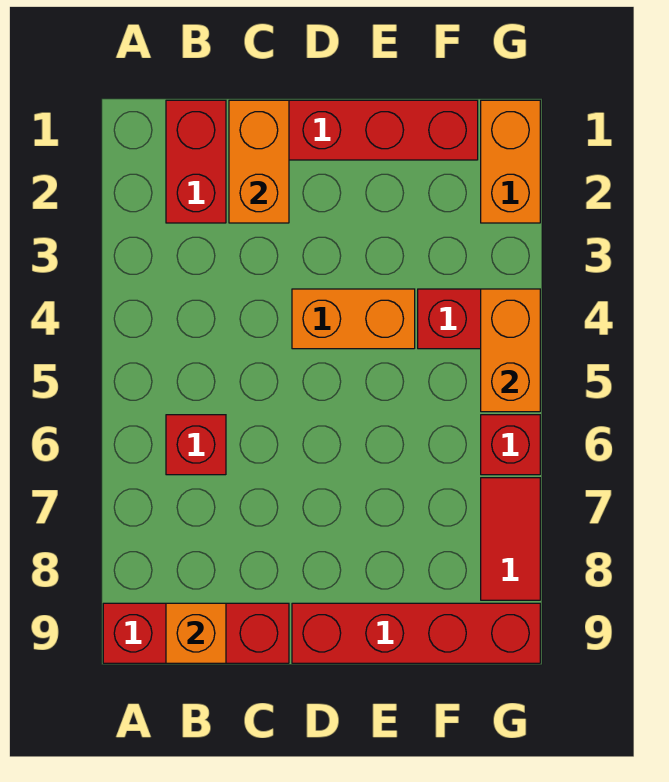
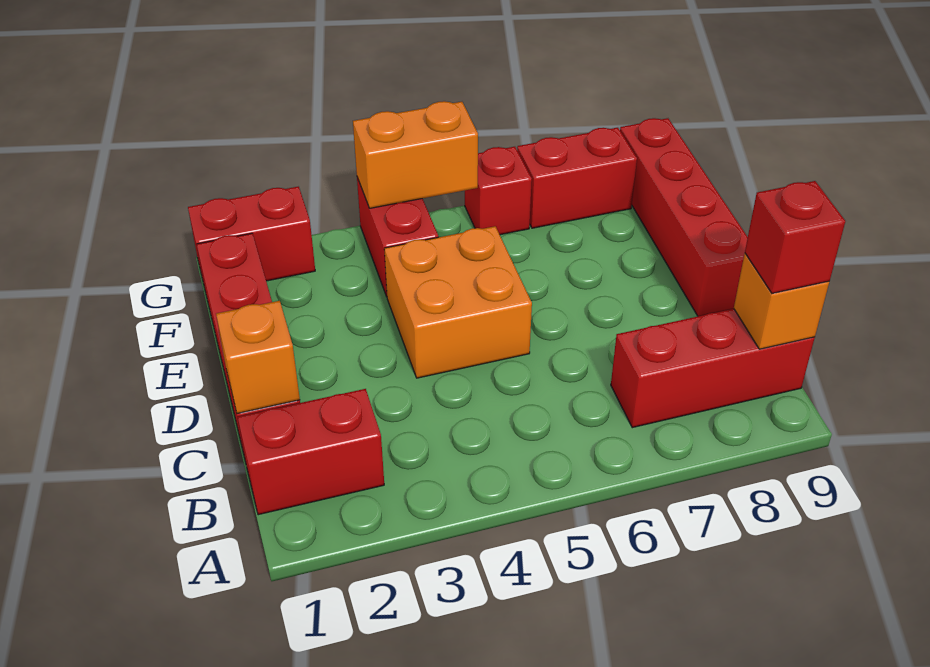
red brick A9:C9 level 1 -> red brick B7:B9 level 1
red brick B6 level 1 -> red brick B9 level 3
orange brick C1:C2 level 2 -> orange brick C1 level 2
orange brick D4:E4 level 1 -> orange brick D4:E5 level 1
orange brick G1:G2 level 1 -> red brick G1:G2 level 1
red tile G7:G8 level 1 -> red brick G7:G8 level 1

